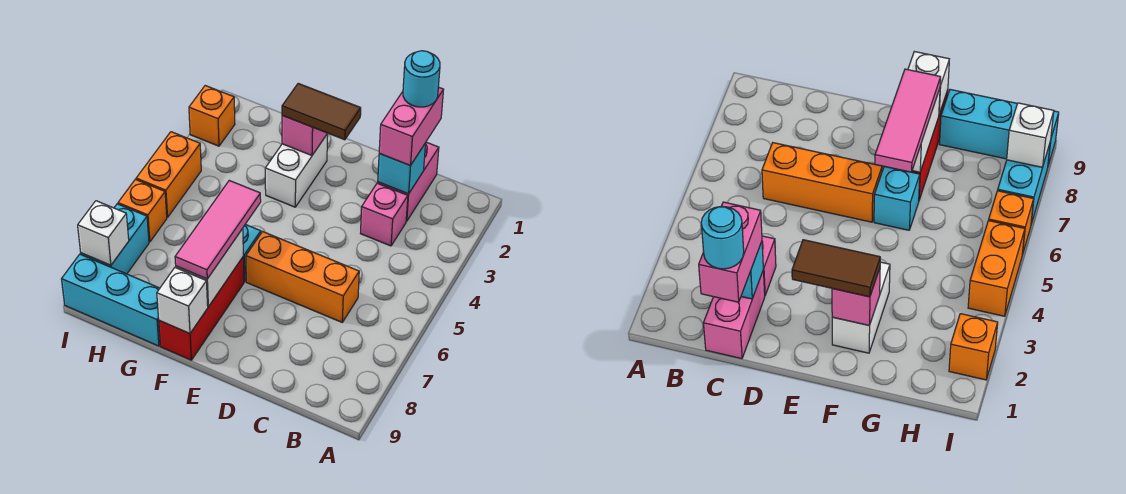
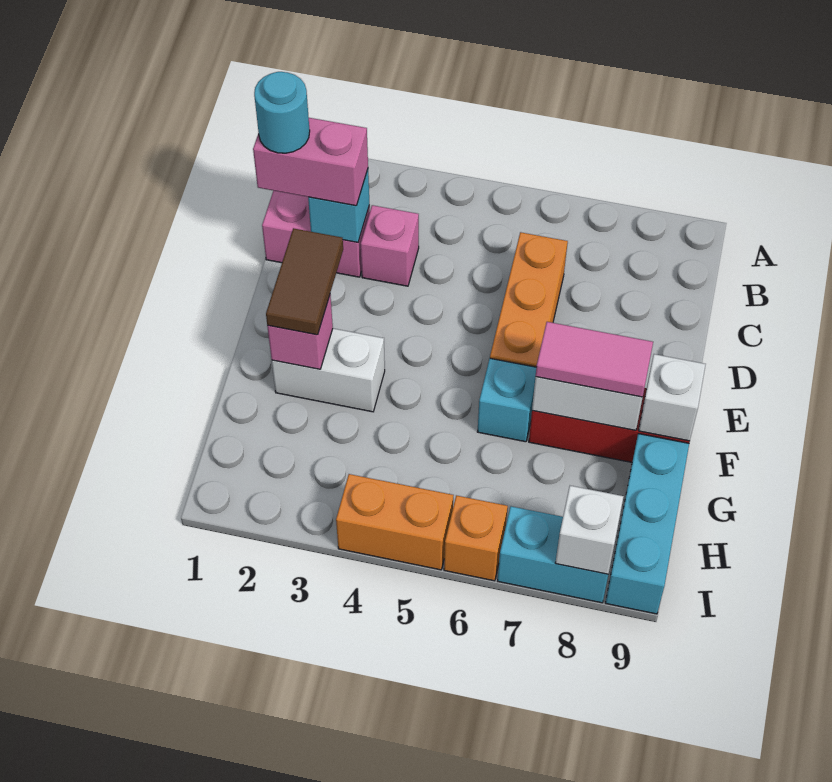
pink tile F6:F8 level 3 -> pink tile F7:F8 level 3
orange brick I2 level 1 -> none

